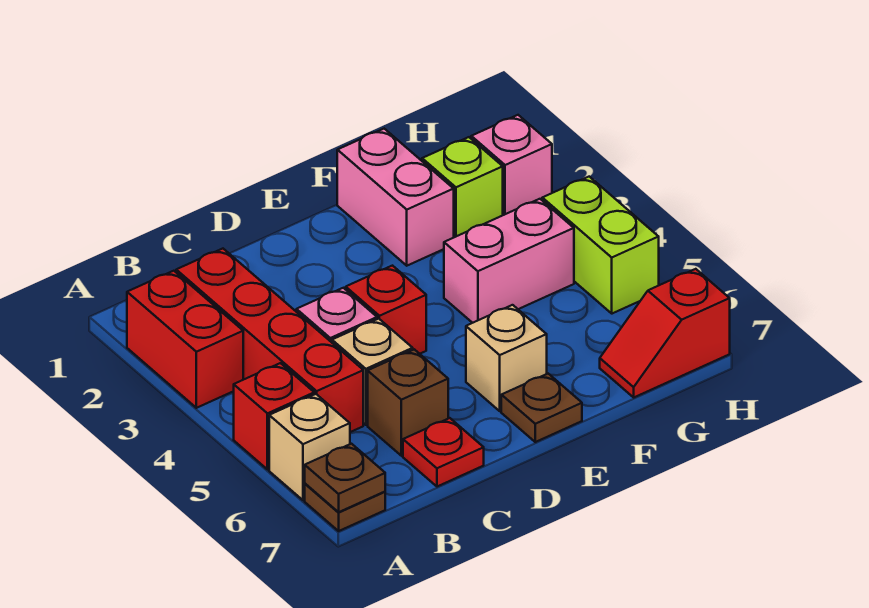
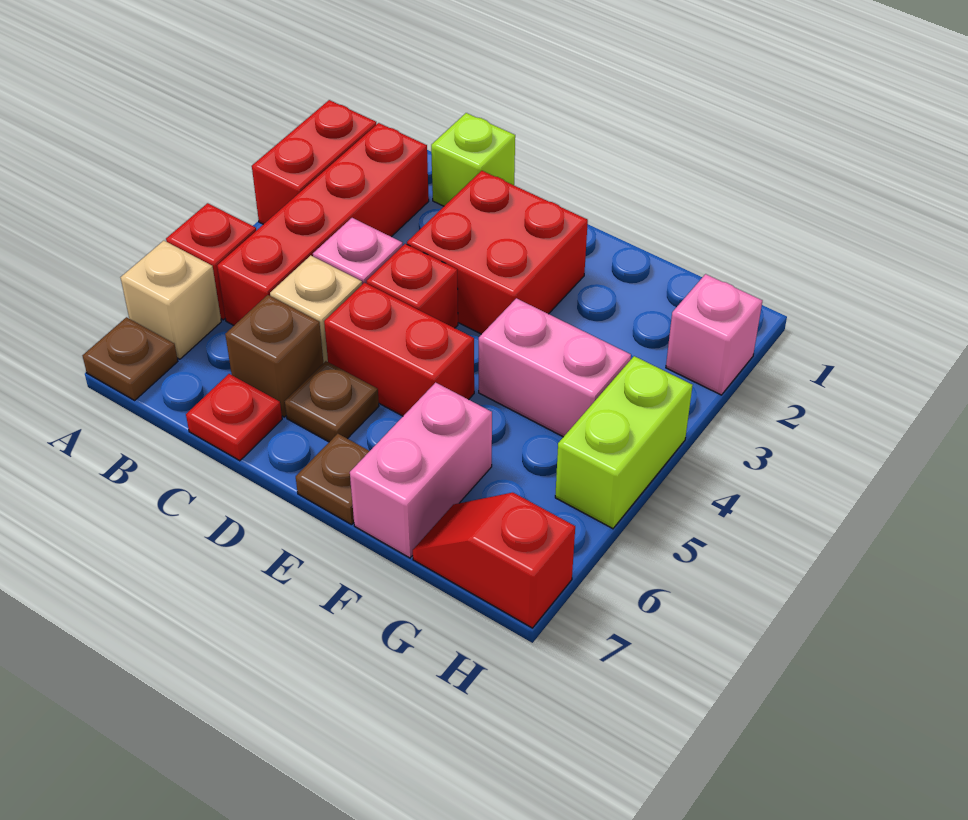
brown plate A7 level 2 -> brown plate D6 level 1
none -> red brick D2:E3 level 1
none -> red brick D5:E5 level 1
tan brick E6 level 1 -> none
pink brick F1:F2 level 1 -> pink brick F6:F7 level 1
lime brick G2 level 1 -> lime brick C1 level 1

